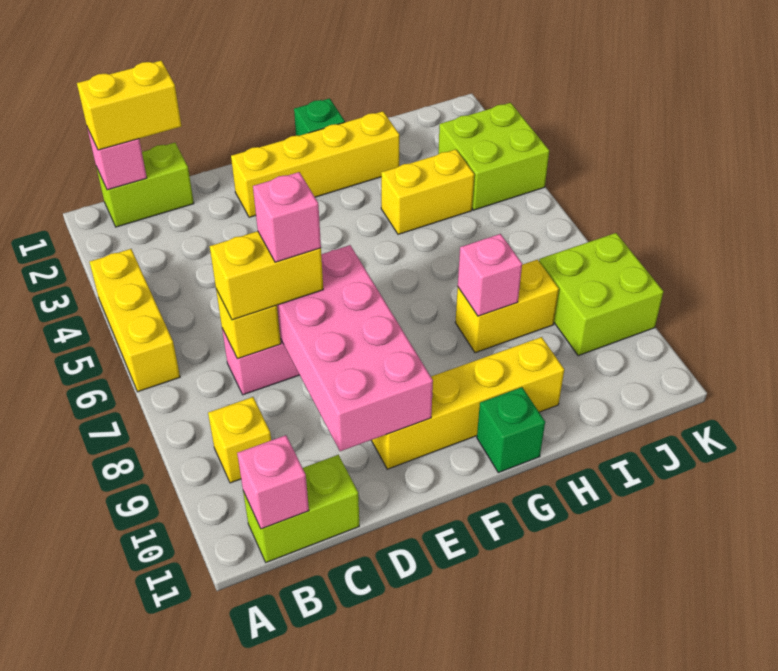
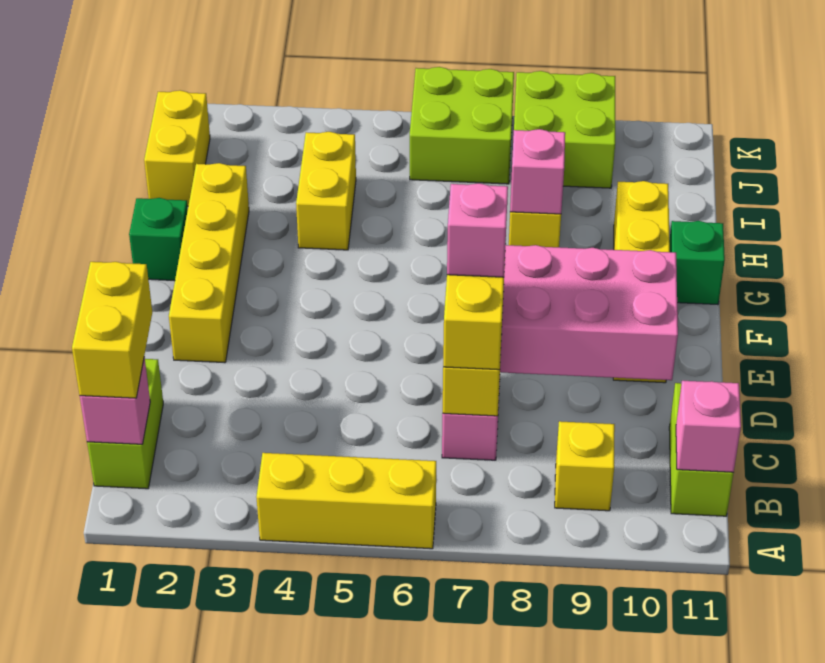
none -> yellow brick I1:J1 level 1
lime brick J3:K4 level 1 -> lime brick J6:K7 level 1

